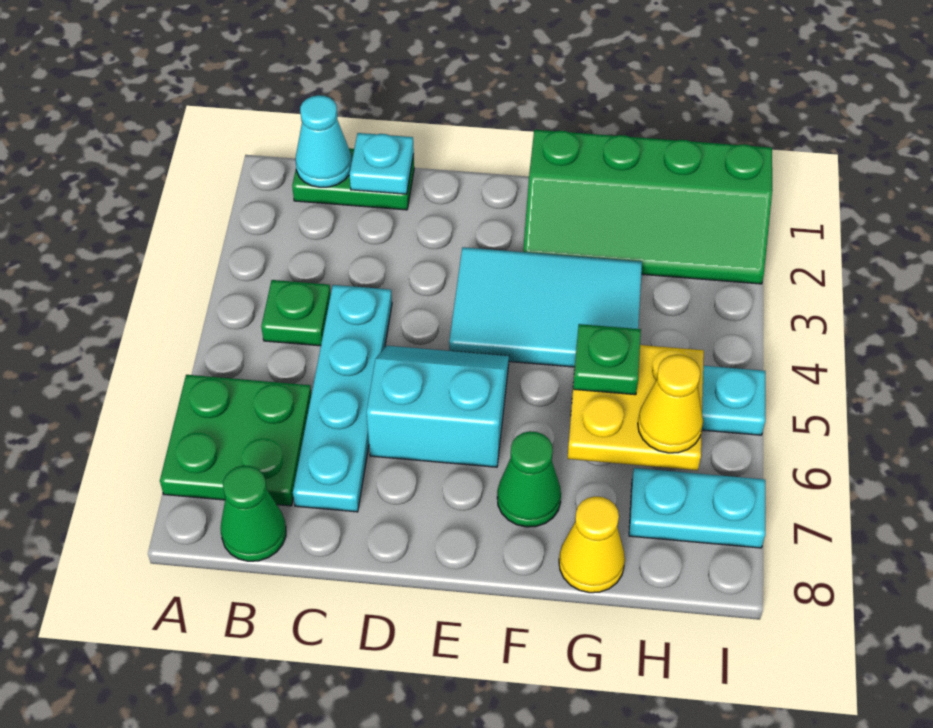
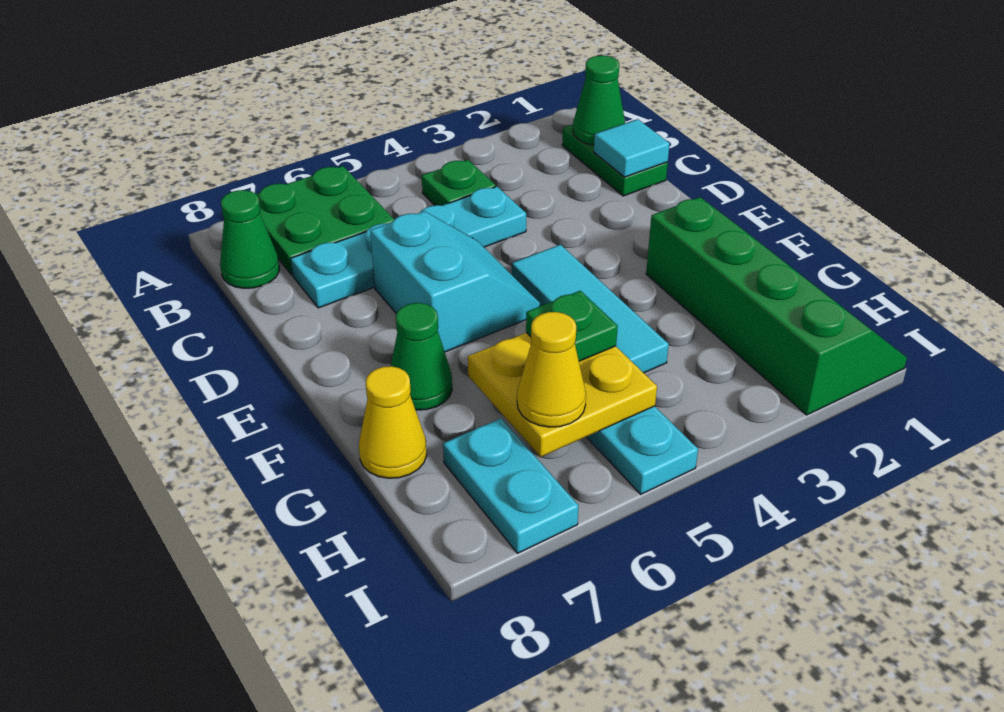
cyan cone B1 level 2 -> green cone B1 level 2
cyan plate C1 level 2 -> cyan tile C1 level 2
cyan tile E3:G4 level 1 -> cyan tile E4:G4 level 1
green slope F1:I2 level 1 top 1 -> green slope F1:I2 level 1 top 2

